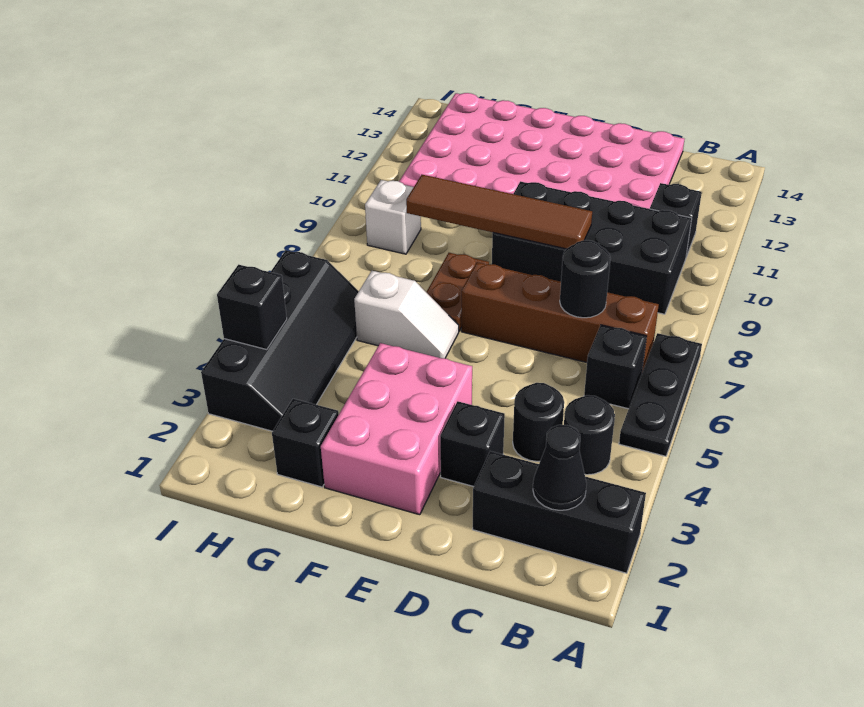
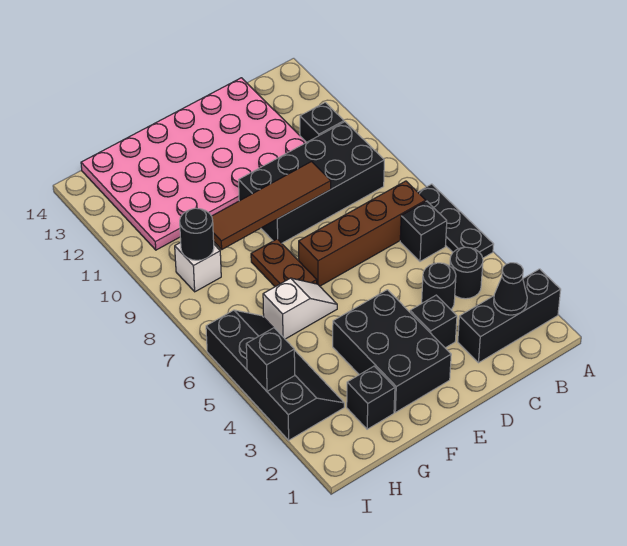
black round brick C7 level 2 -> black round brick H9 level 2
pink brick E2:F4 level 1 -> black brick E2:F4 level 1

